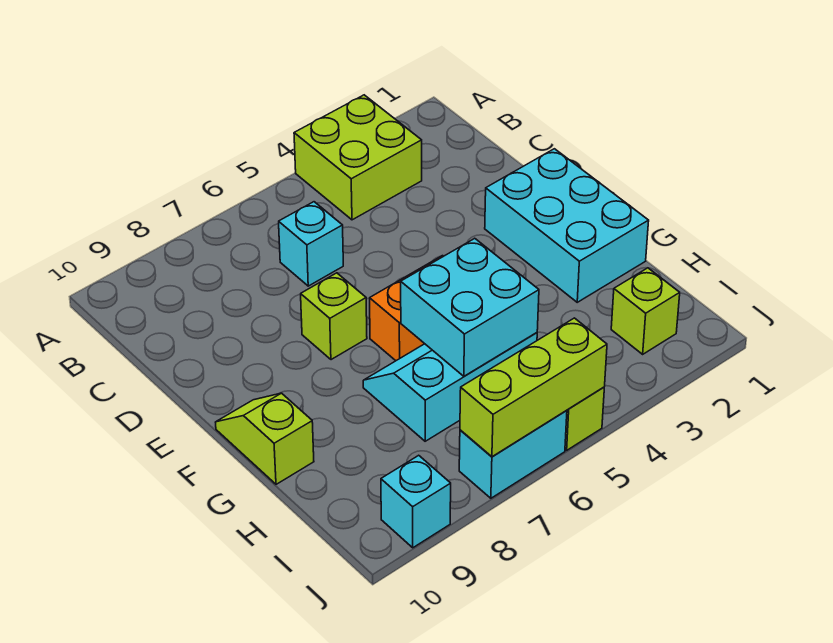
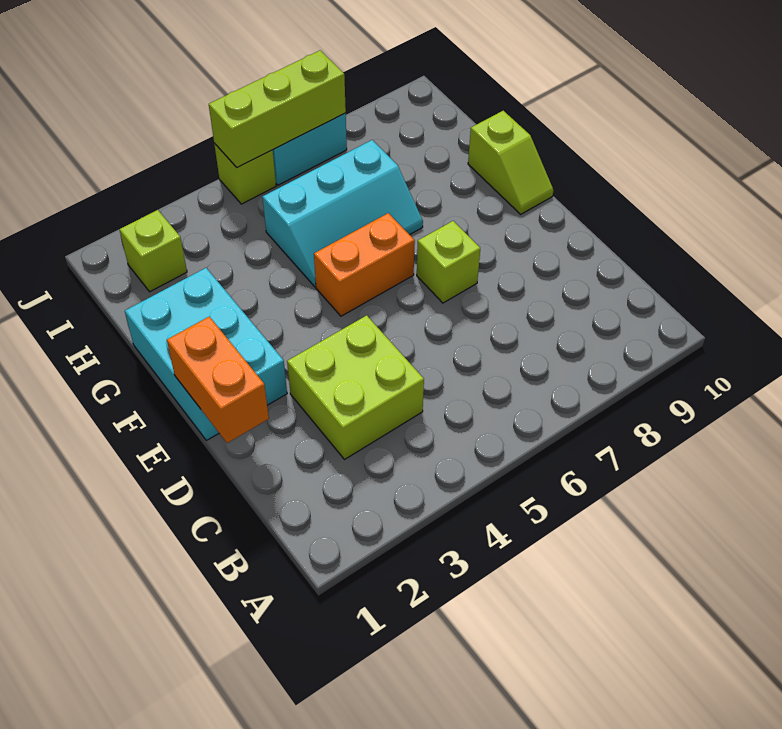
lime brick A3:B4 level 1 -> lime brick C3:D4 level 1
cyan brick C6 level 1 -> none
none -> orange brick D1:E1 level 2
cyan brick G5:H6 level 2 -> none
cyan brick J9 level 1 -> none

